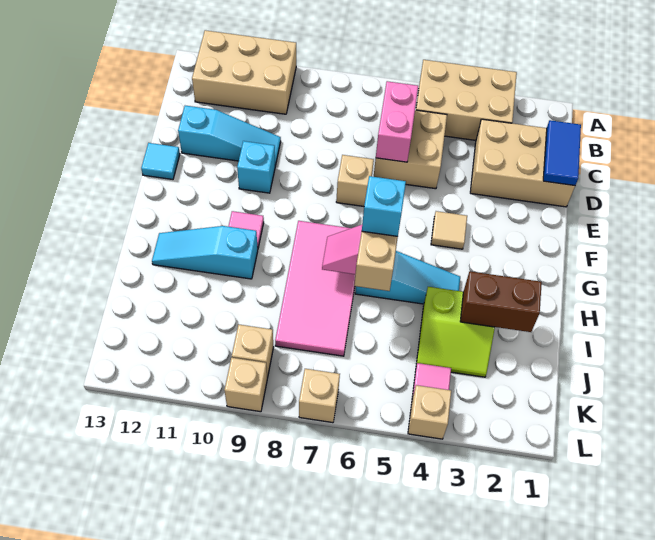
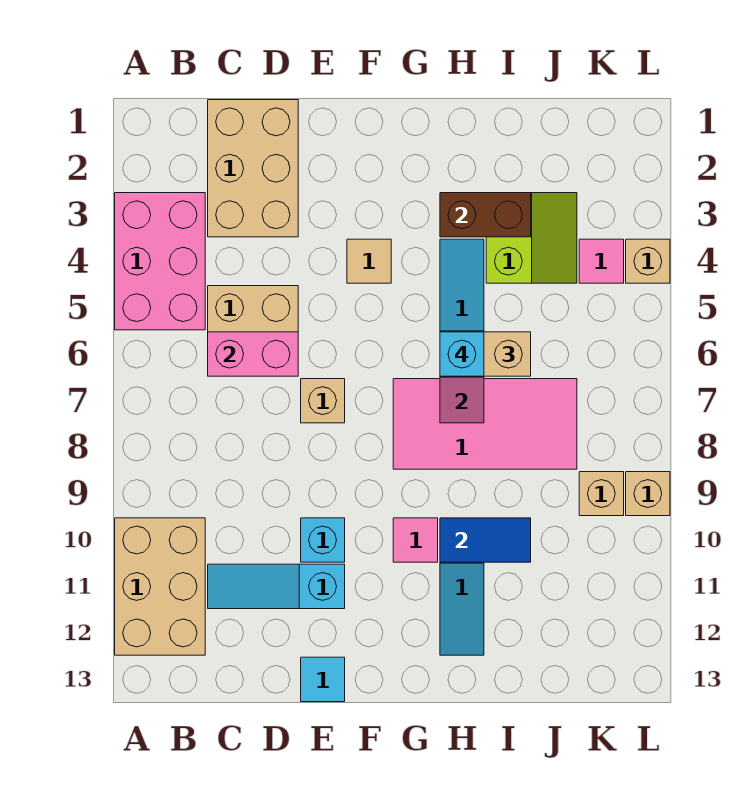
tan brick A3:B5 level 1 -> pink brick A3:B5 level 1
blue tile C1:D1 level 2 -> blue tile H10:I10 level 2
cyan slope D10:D12 level 1 top 12 -> cyan slope C11:E11 level 1 top E
brown brick I2:I3 level 2 -> brown brick H3:I3 level 2
tan brick L7 level 1 -> none

